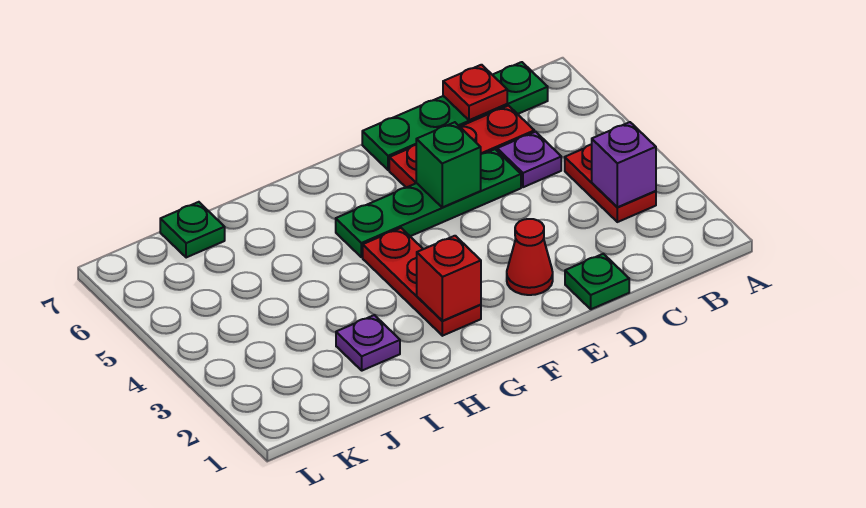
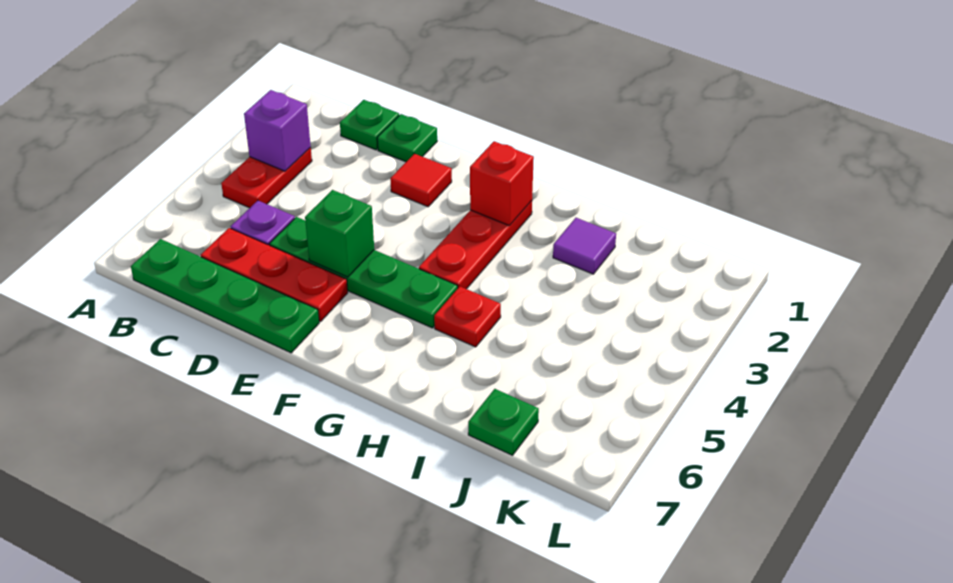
none -> green plate C1 level 1
red plate C7 level 2 -> red plate H5 level 1
red cone E2 level 1 -> red tile E2 level 1
purple plate I2 level 1 -> purple tile I2 level 1

